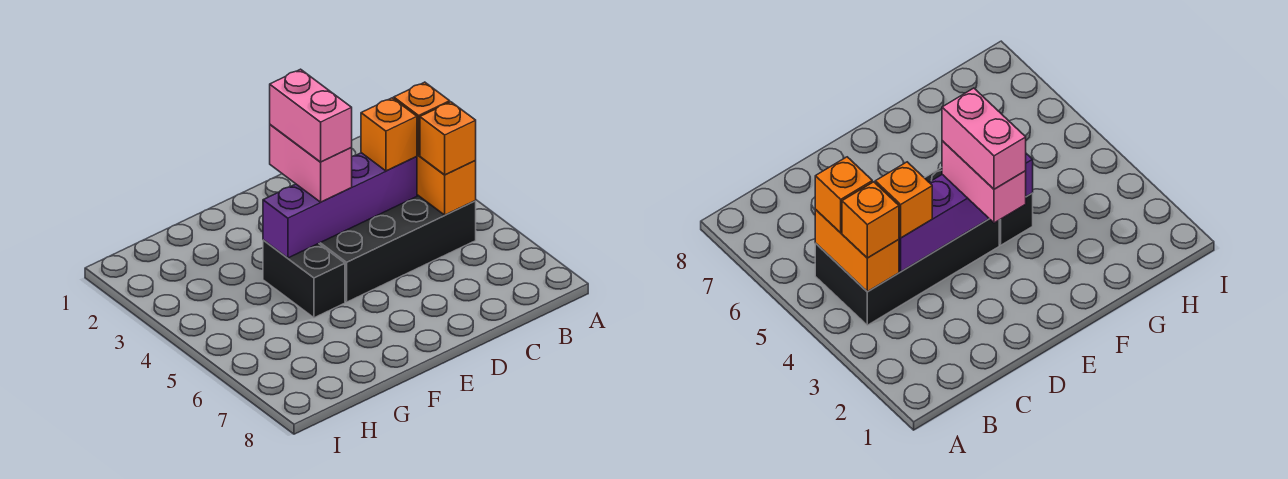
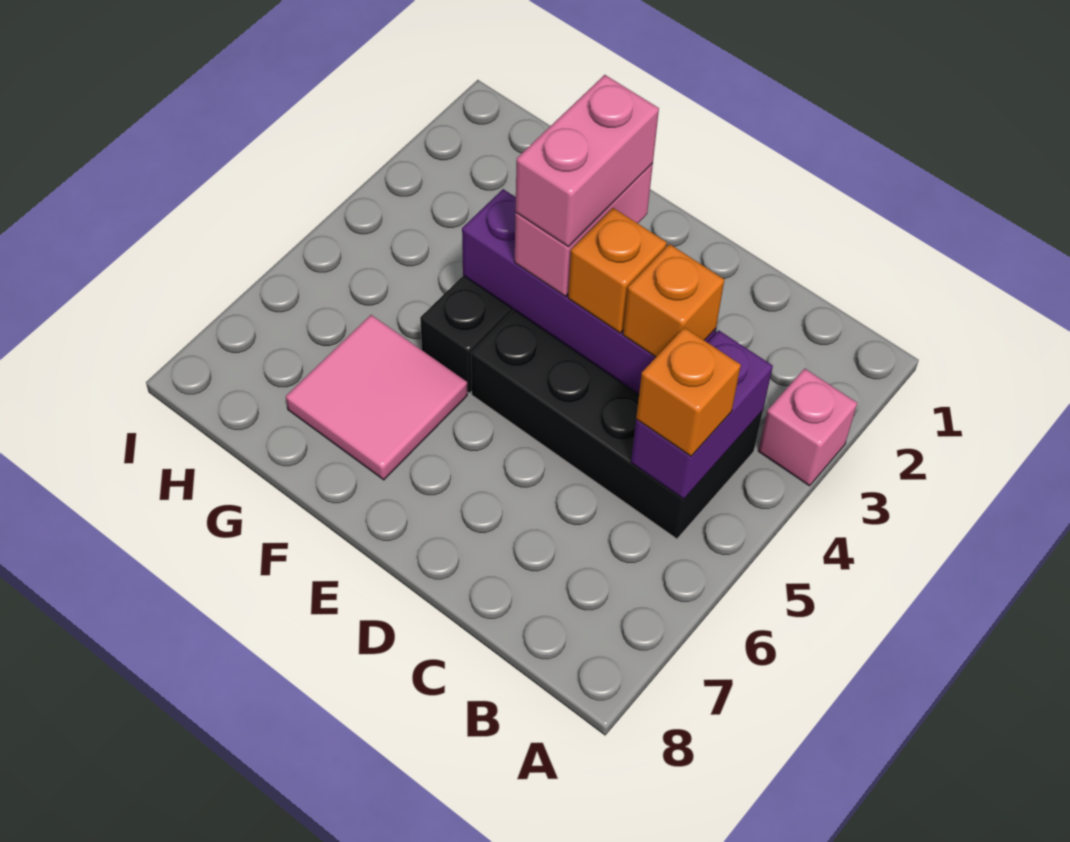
none -> pink brick A3 level 1
orange brick B4:B5 level 2 -> purple brick B4:B5 level 2
orange brick B4 level 3 -> orange brick D4 level 3
none -> pink tile F6:G7 level 1

